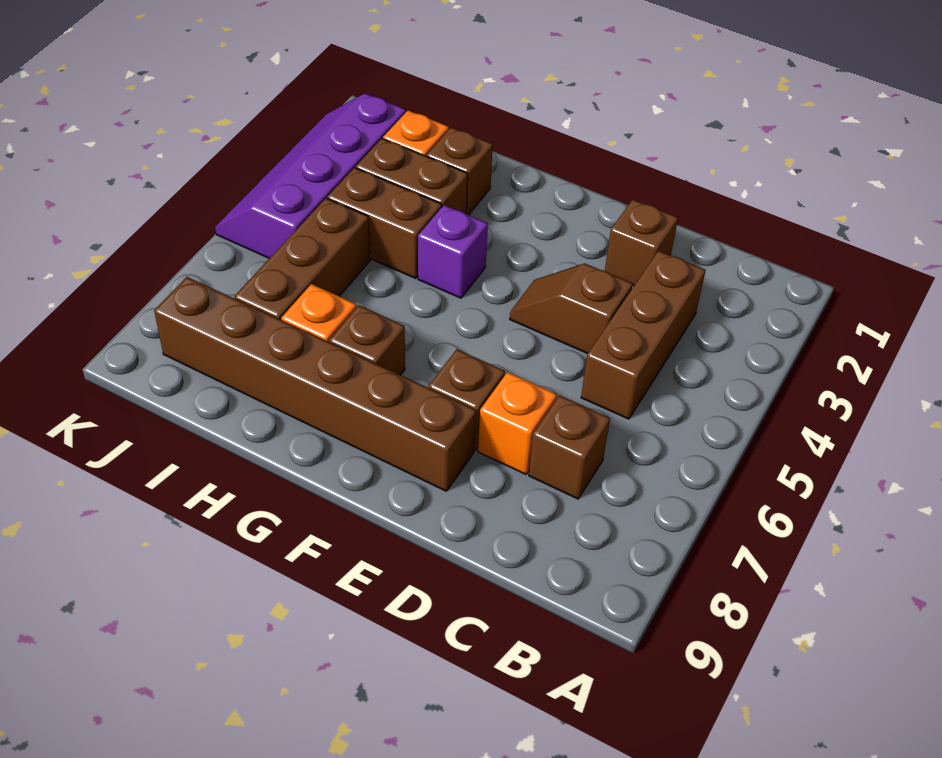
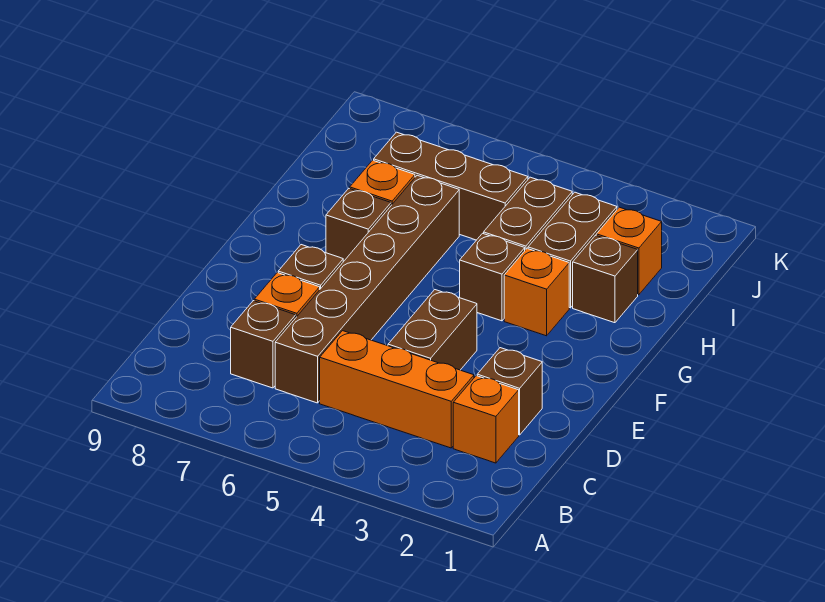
none -> orange brick C2 level 1
brown brick C3:C5 level 1 -> orange brick C3:C5 level 1
brown slope D4:E4 level 1 top D -> brown brick D4:E4 level 1
brown brick E8:J8 level 1 -> brown brick C6:H6 level 1
none -> orange brick G3 level 1
purple brick G4 level 1 -> brown brick G4 level 1
purple slope J2:K5 level 1 top J -> none

